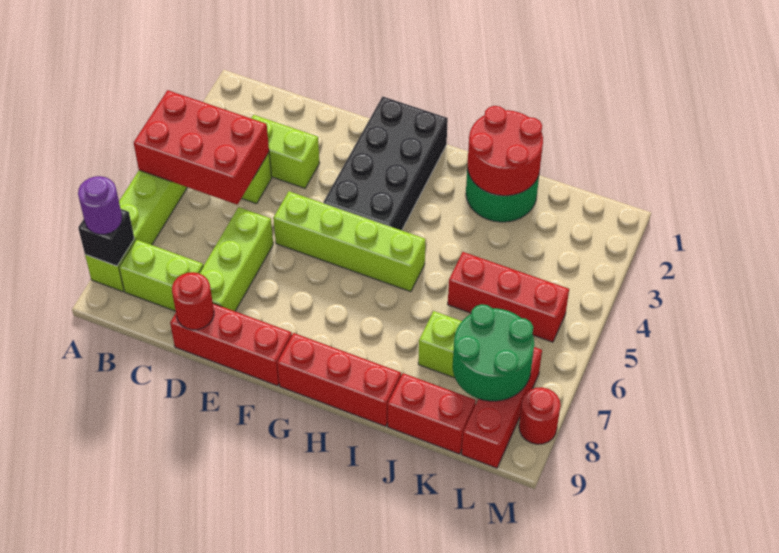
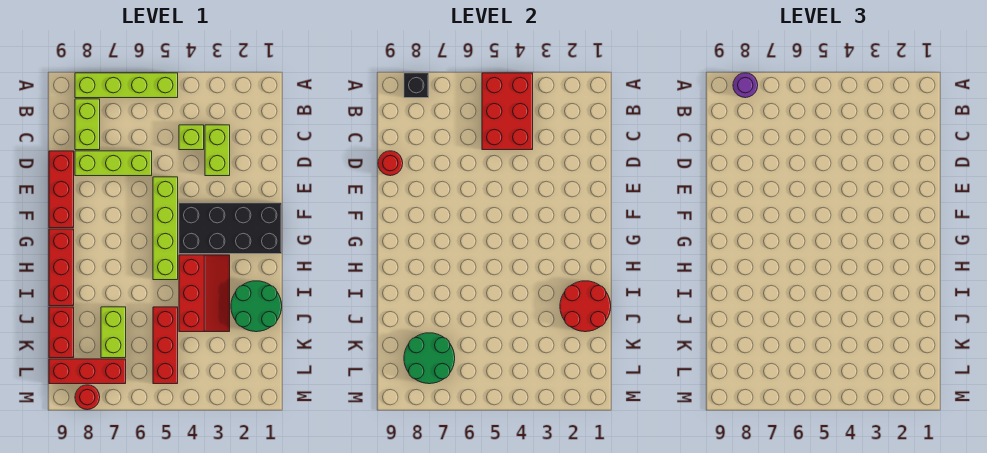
none -> red slope H3:J4 level 1 top 4

